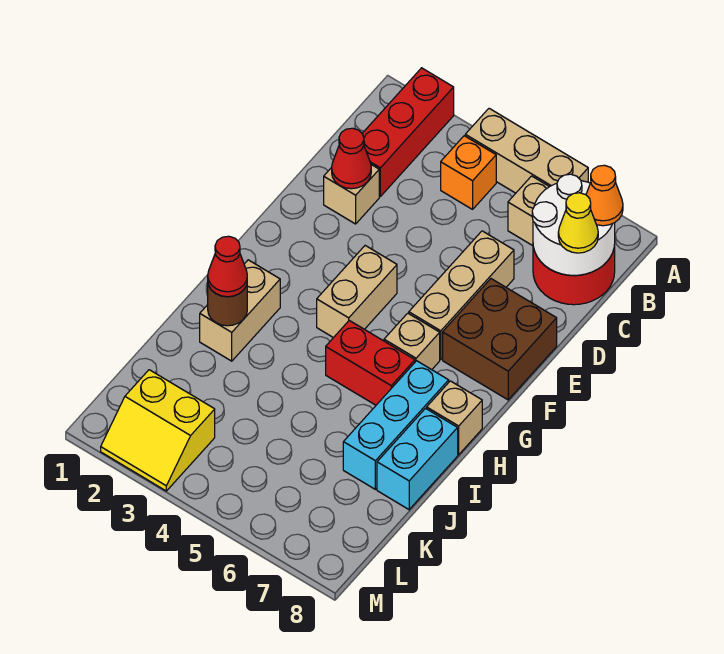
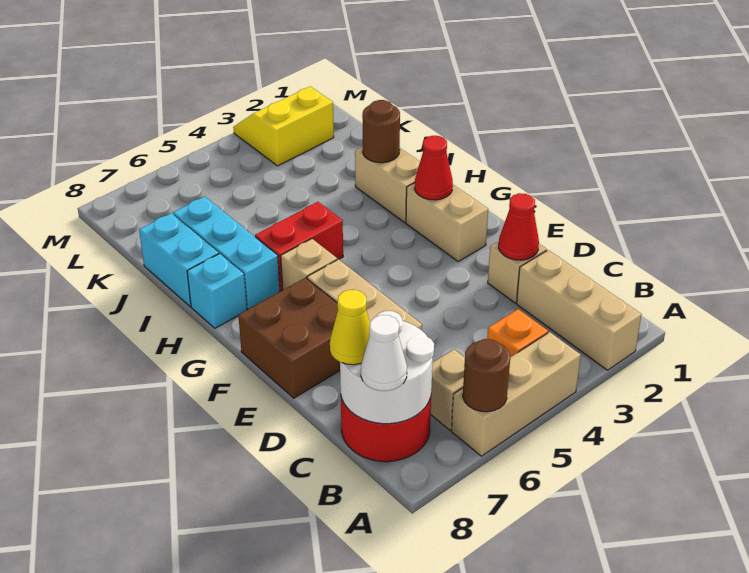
red brick A2:C2 level 1 -> tan brick A2:C2 level 1
none -> brown round brick A6 level 2
orange cone B8 level 3 -> white cone B8 level 3
tan brick F4:G4 level 1 -> tan brick F2:G2 level 1
tan brick H8 level 1 -> cyan brick H8 level 1
red cone I2 level 3 -> red cone G2 level 2

